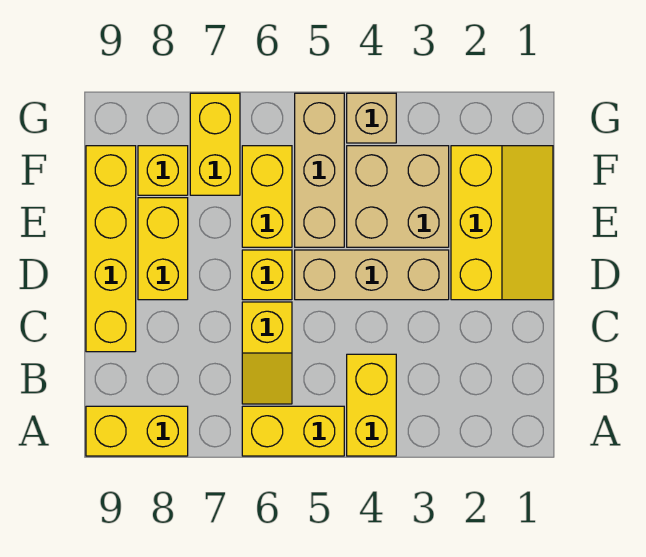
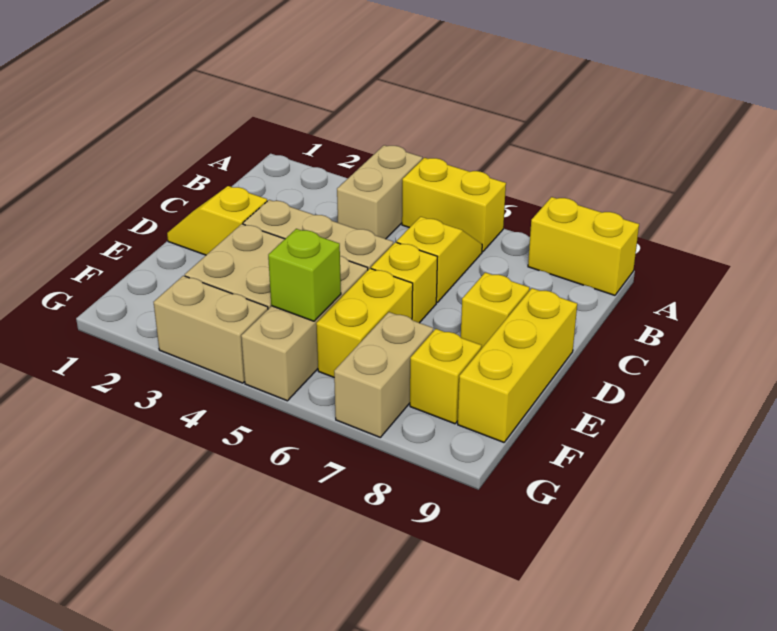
yellow brick A4:B4 level 1 -> tan brick A4:B4 level 1
yellow brick C9:F9 level 1 -> yellow brick D9:F9 level 1
yellow slope D1:F2 level 1 top 2 -> yellow slope D1:D2 level 1 top 2
yellow brick D8:E8 level 1 -> yellow brick D8 level 1
none -> lime brick F5 level 2
yellow brick F7:G7 level 1 -> tan brick F7:G7 level 1
tan brick G4 level 1 -> tan brick G3:G4 level 1

